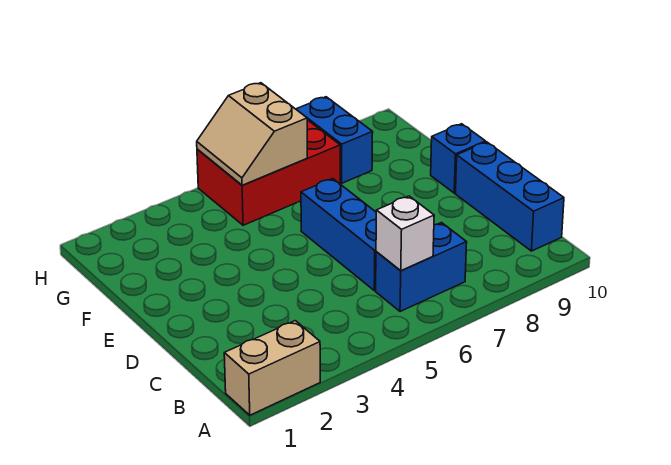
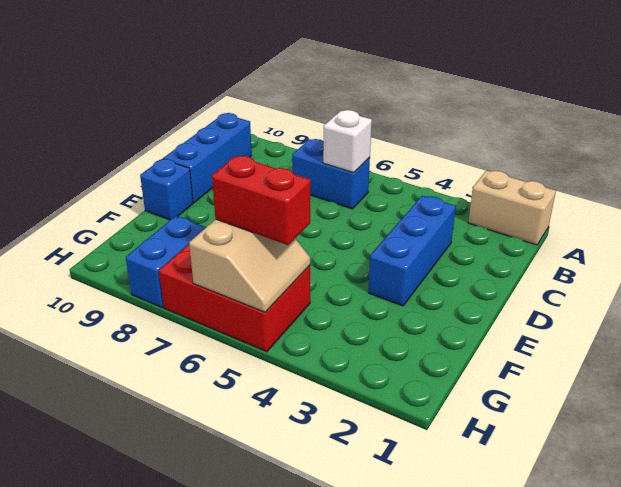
blue brick C6:E6 level 1 -> blue brick C3:E3 level 1
none -> red brick G5:G6 level 3

